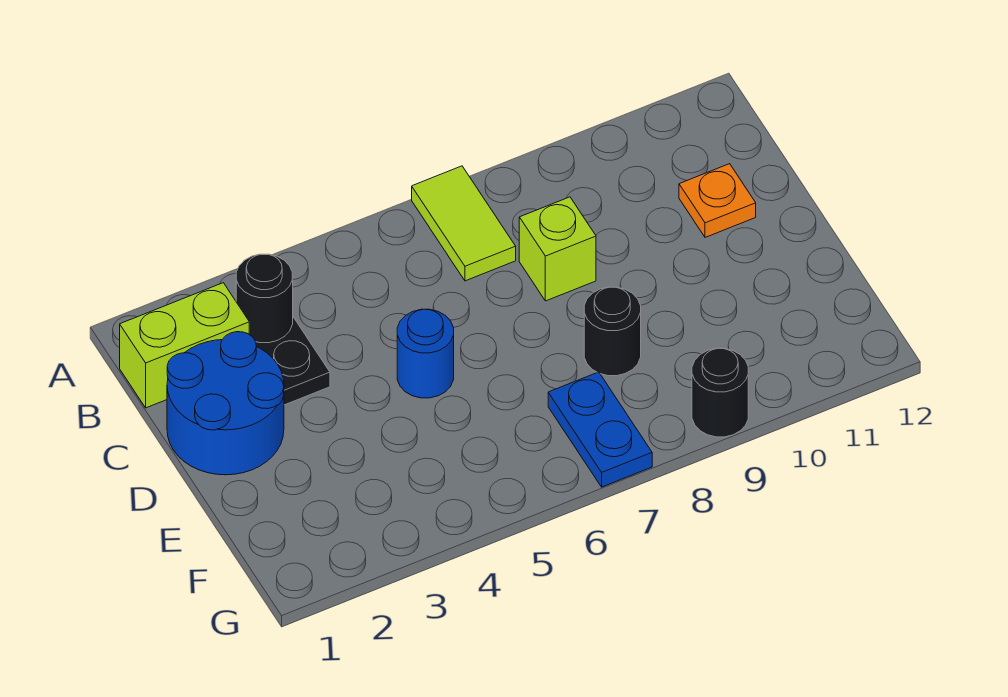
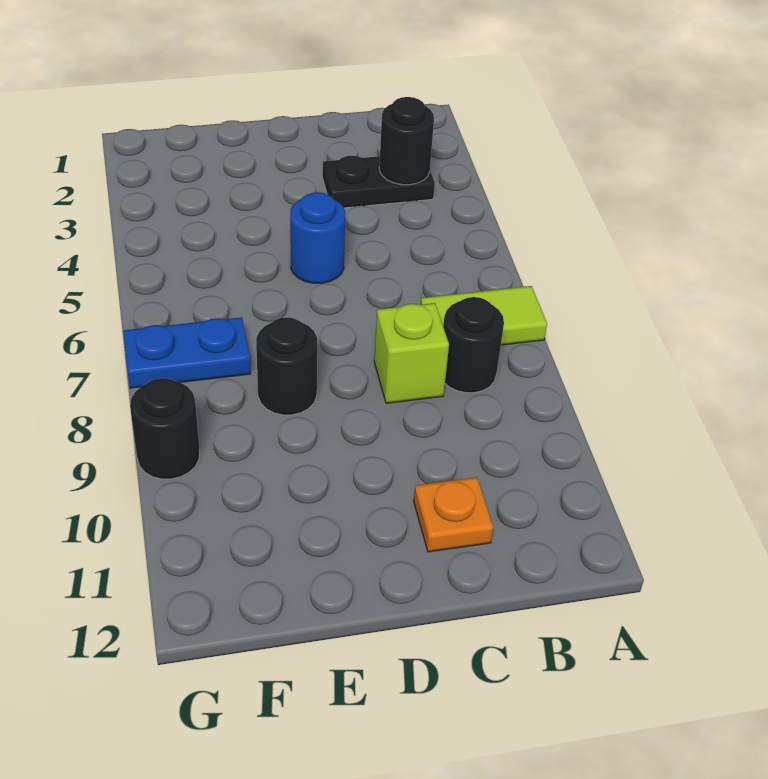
lime brick B1:B2 level 1 -> none
none -> black round brick B8 level 1
blue round brick C1:D2 level 1 -> none

